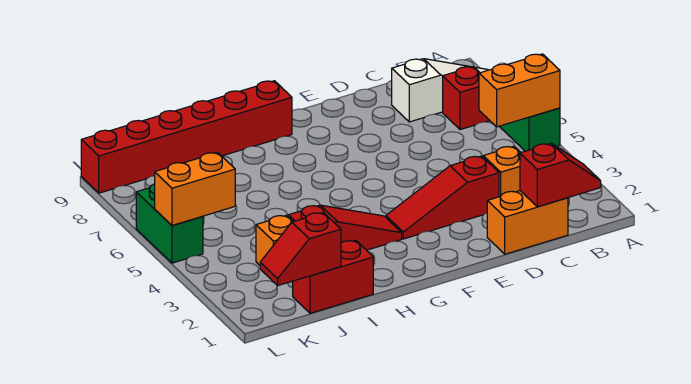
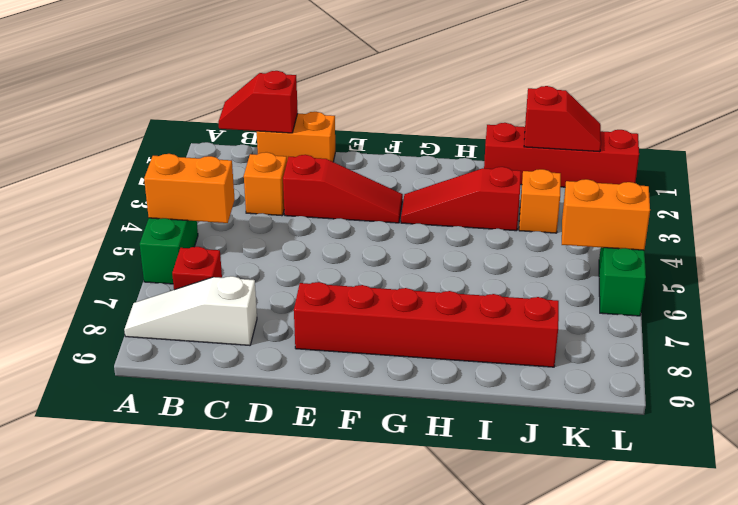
red brick G9:L9 level 1 -> red brick E8:J8 level 1
red brick I1:J1 level 1 -> red brick I1:L1 level 1

